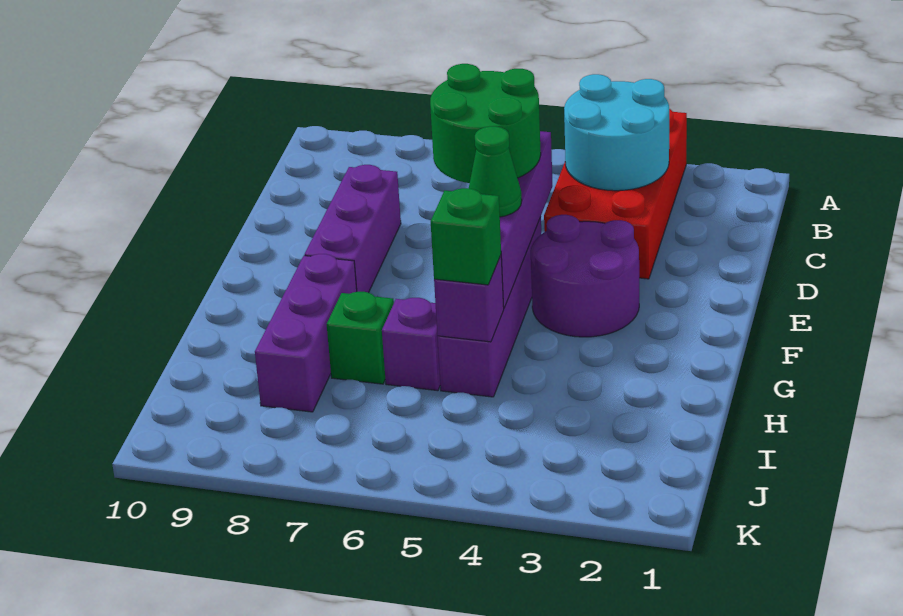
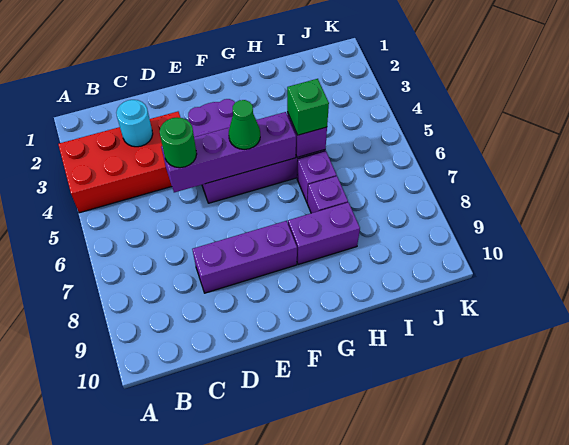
cyan round brick B3:C4 level 2 -> cyan round brick C3 level 2
green round brick D5:E6 level 3 -> green round brick D5 level 3
purple brick G8:I8 level 1 -> purple brick G8:H8 level 1
green brick H7 level 1 -> purple brick H7 level 1

